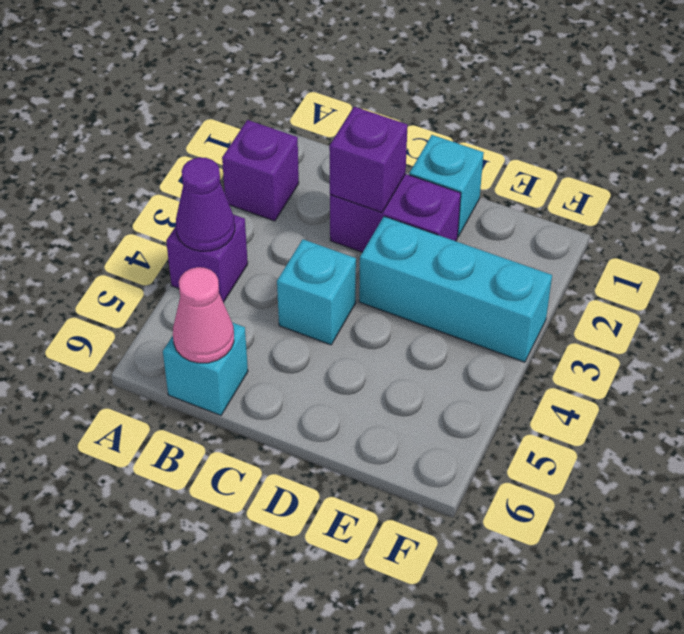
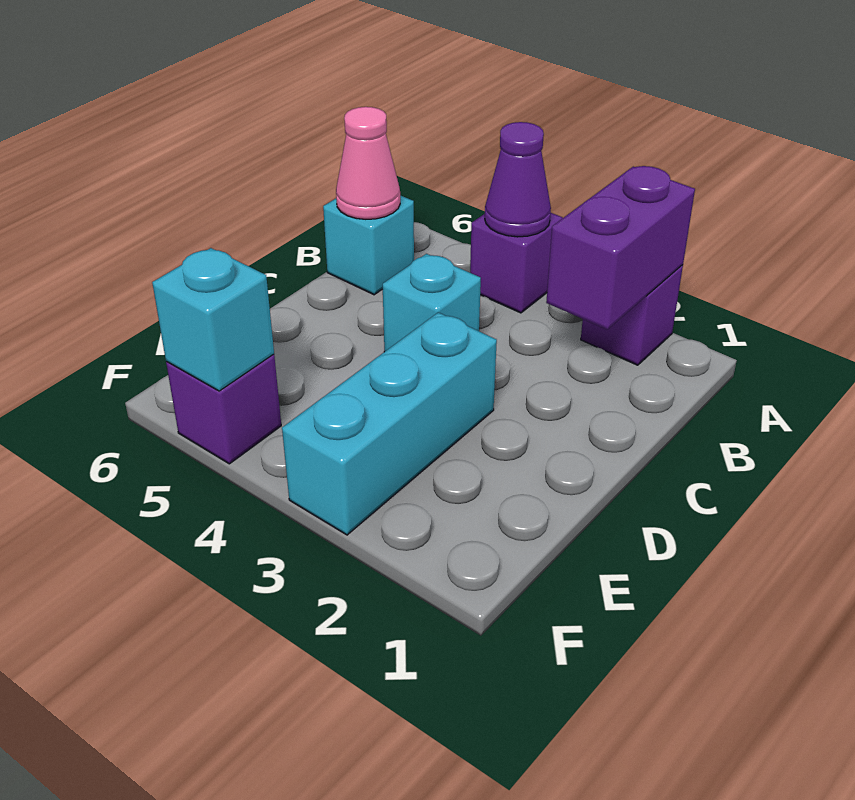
purple brick C2:D2 level 1 -> purple brick A2:B2 level 2
purple brick C2 level 2 -> purple brick F5 level 1
cyan brick D1 level 1 -> cyan brick F5 level 2

